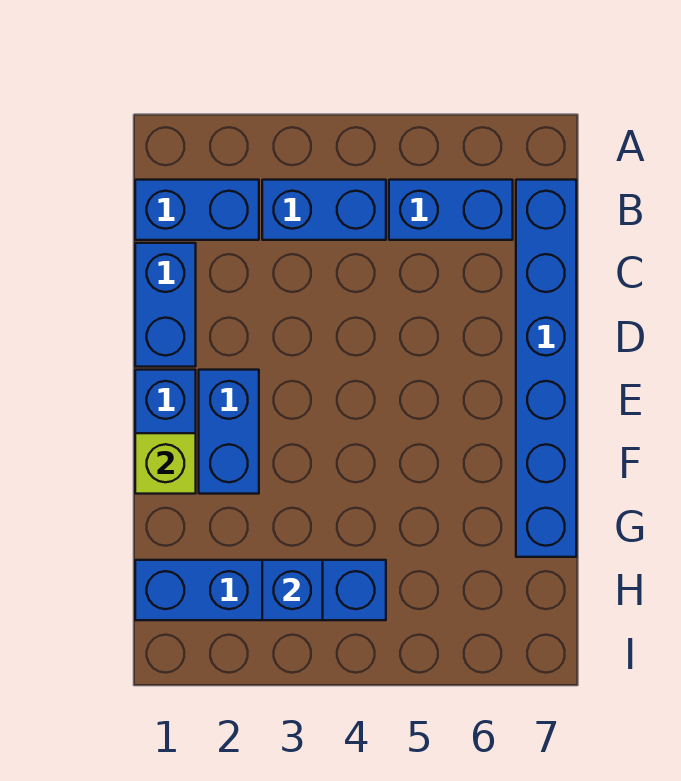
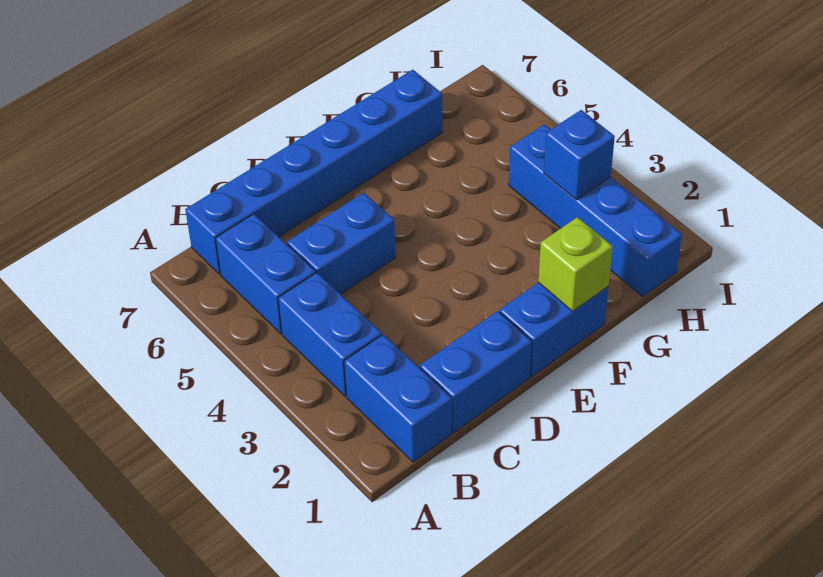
blue brick E2:F2 level 1 -> blue brick C5:D5 level 1

